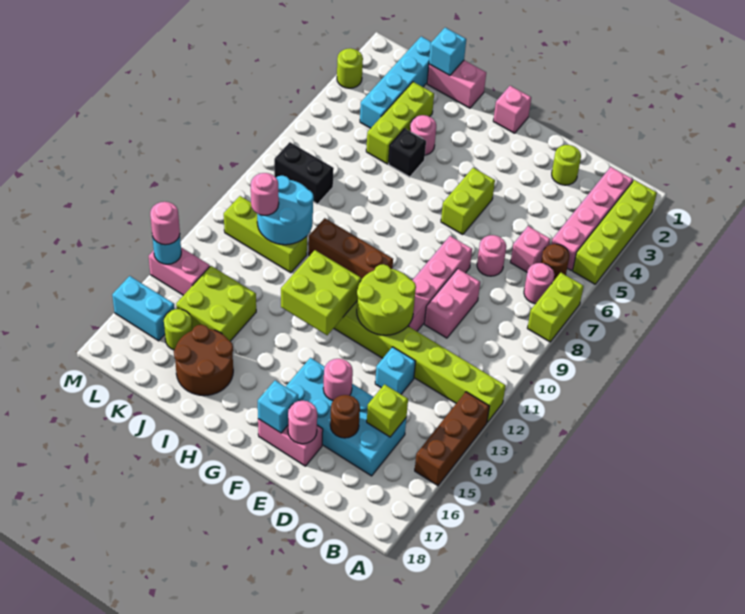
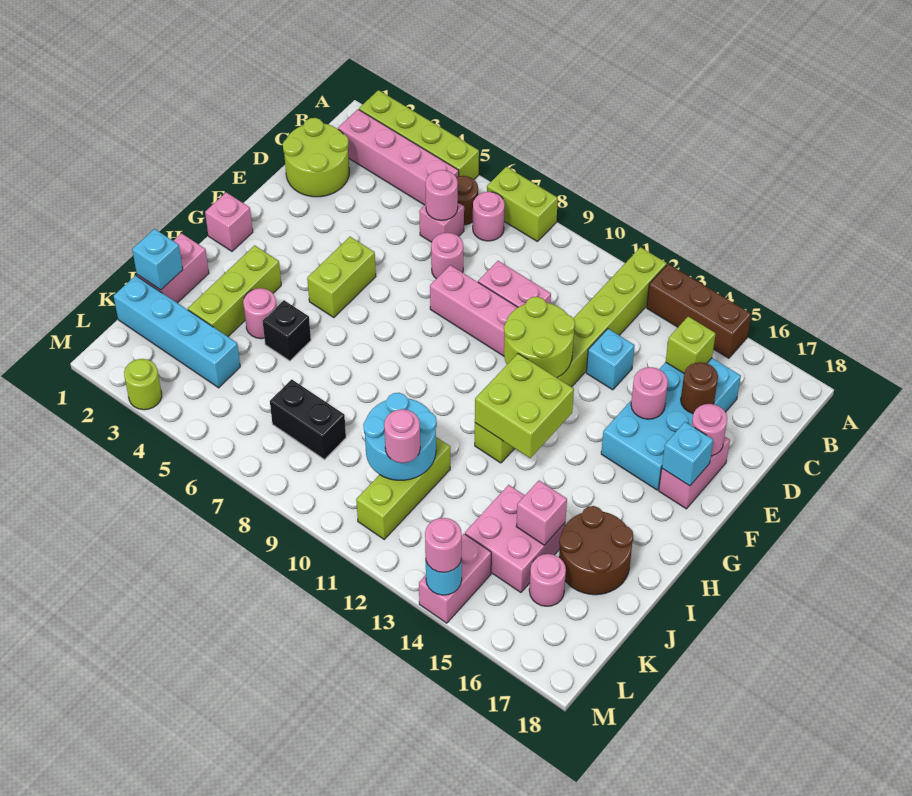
none -> pink round brick C6 level 2
lime round brick D2 level 1 -> lime round brick C1:D2 level 1
lime brick F5:F6 level 1 -> lime brick F5:G5 level 1
brown brick G10:I10 level 1 -> none
lime brick J3:J5 level 1 -> lime brick H3:J3 level 1
lime brick J14:K15 level 1 -> pink brick J14:K15 level 1
none -> pink brick J15 level 2
black brick K8:L8 level 1 -> black brick K7:K8 level 1
lime round brick K16 level 1 -> pink round brick K16 level 1
cyan brick L16:M16 level 1 -> none

